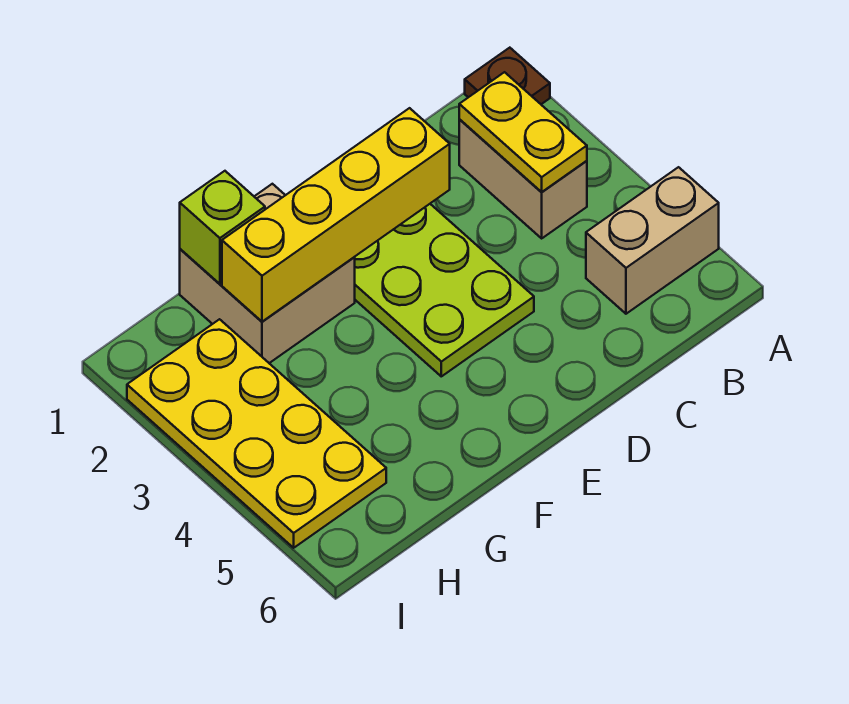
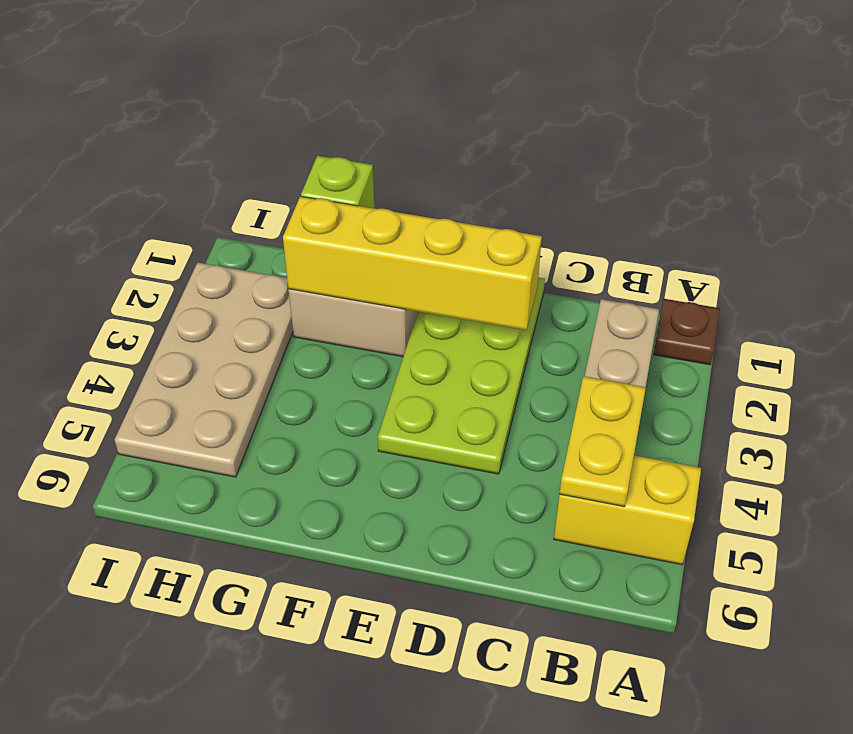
tan brick A5:B5 level 1 -> yellow brick A5:B5 level 1
yellow plate B2:B3 level 2 -> yellow plate B4:B5 level 2
yellow plate H2:I5 level 1 -> tan plate H2:I5 level 1

